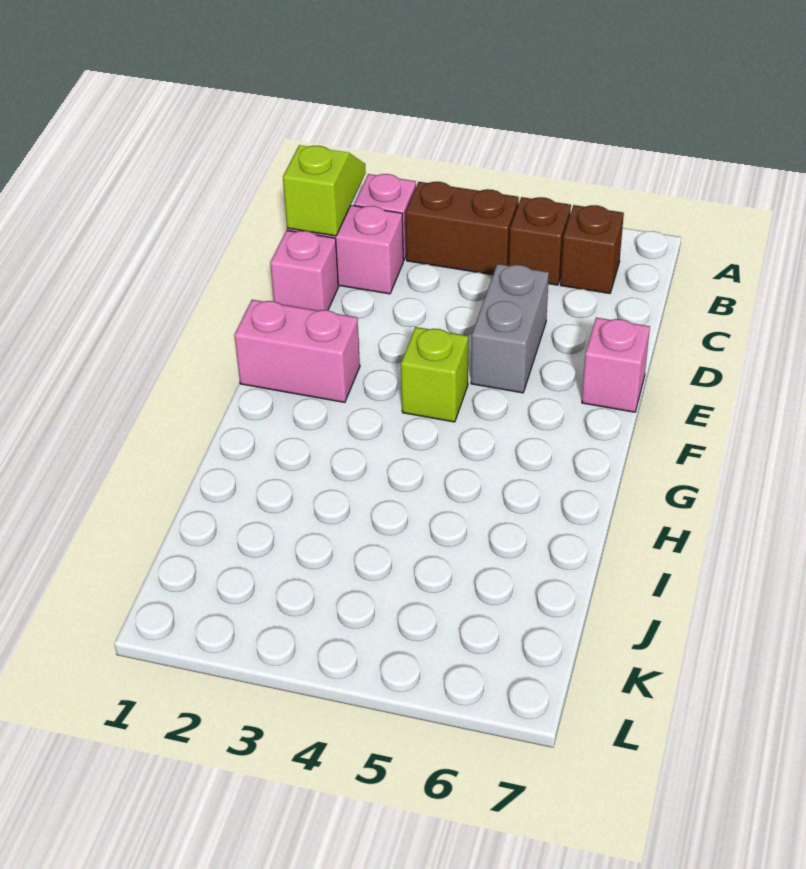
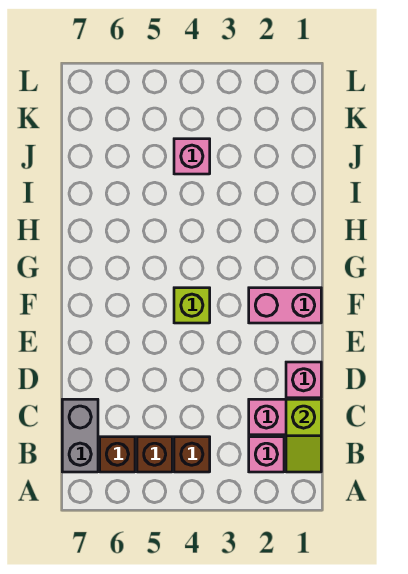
brown brick B3:B4 level 1 -> brown brick B4 level 1
grey brick D5:E5 level 1 -> grey brick B7:C7 level 1
pink brick E7 level 1 -> pink brick J4 level 1

